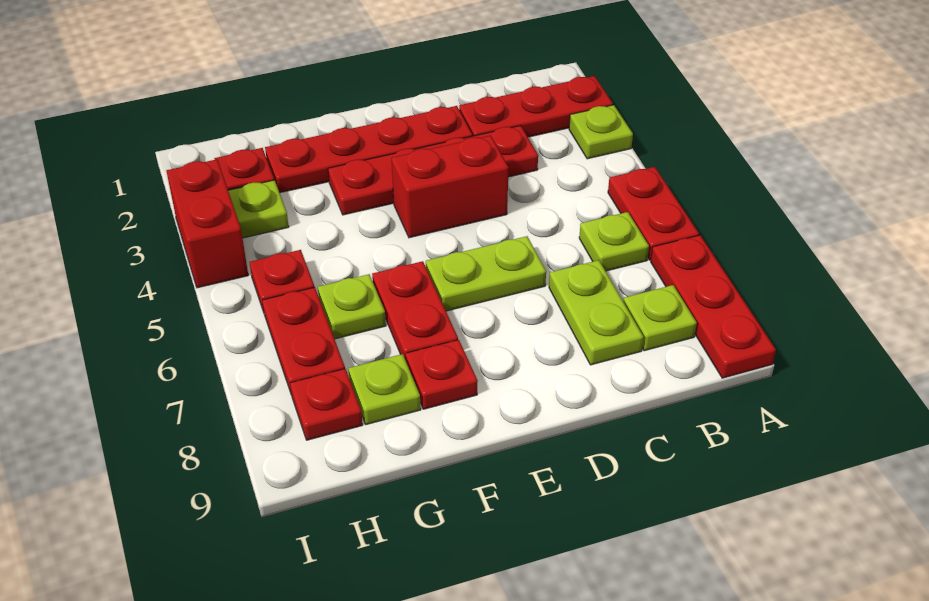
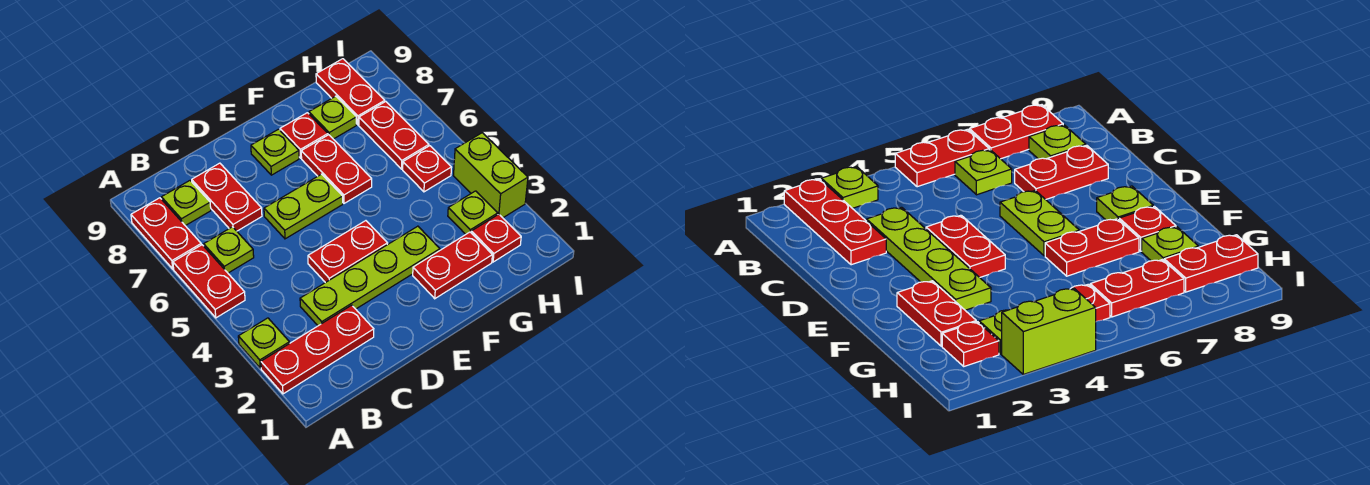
red plate A7:A9 level 1 -> red plate A7:A8 level 1
red plate C3:F3 level 1 -> lime plate C3:F3 level 1
lime plate C7:C8 level 1 -> red plate C7:C8 level 1
red plate D2:G2 level 1 -> red plate F2:G2 level 1
red brick D4:E4 level 1 -> red plate D4:E4 level 1
lime plate G6 level 1 -> lime plate E8 level 1
red plate H8 level 1 -> red plate H8:H9 level 1
red brick I3:I4 level 1 -> lime brick I3:I4 level 1

